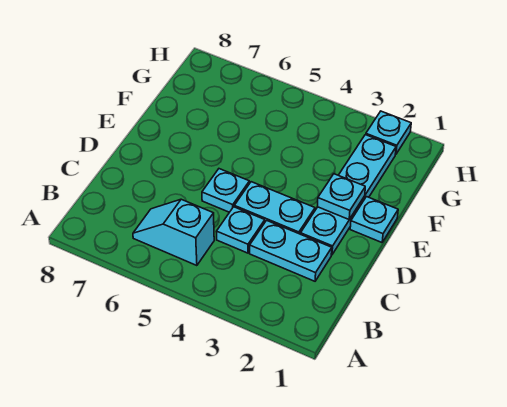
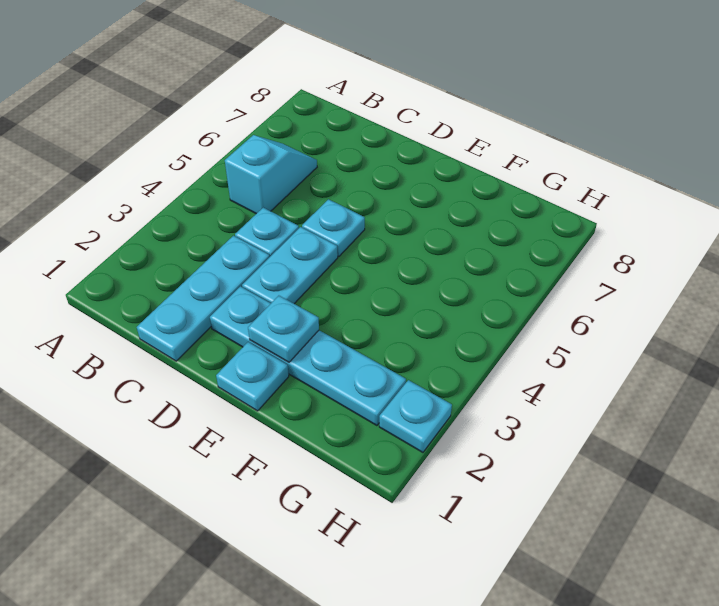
cyan plate C2:C3 level 1 -> cyan plate C1:C3 level 1

